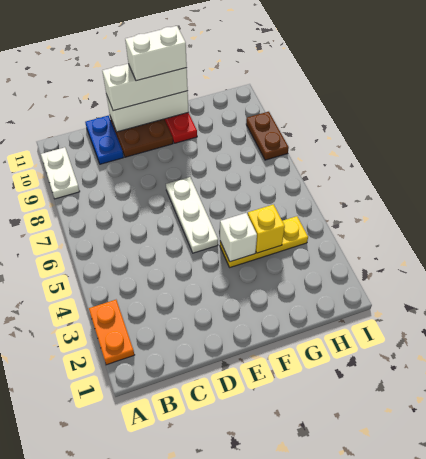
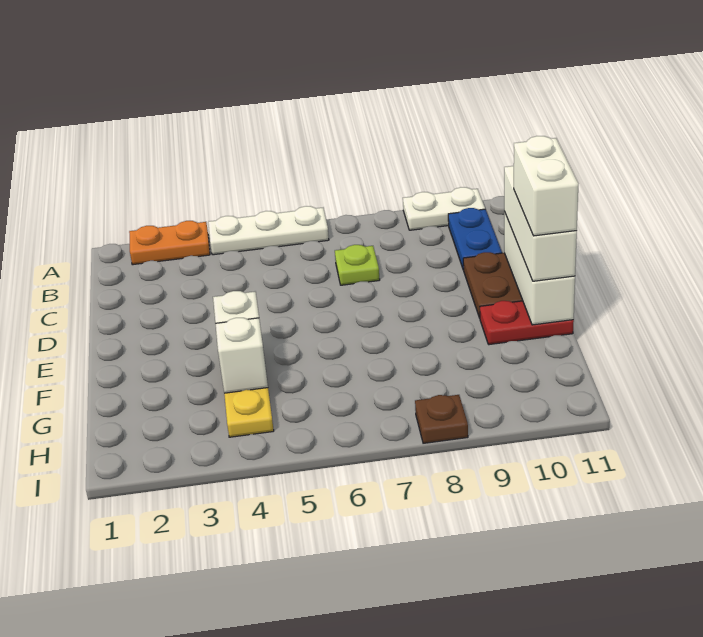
none -> lime plate C7 level 1
blue plate C10:C11 level 1 -> blue plate B10:C10 level 1
white plate E5:E7 level 1 -> white plate A4:A6 level 1
yellow brick G4 level 2 -> white brick G4 level 2
brown plate I8:I9 level 1 -> brown plate I8 level 1

